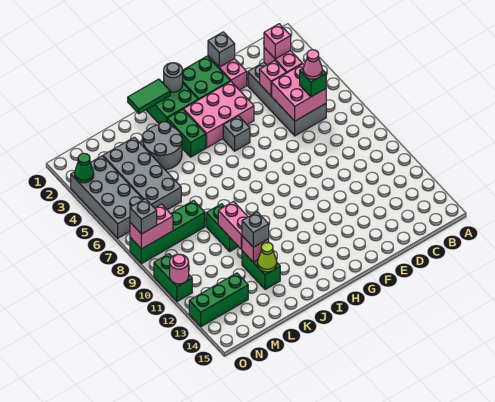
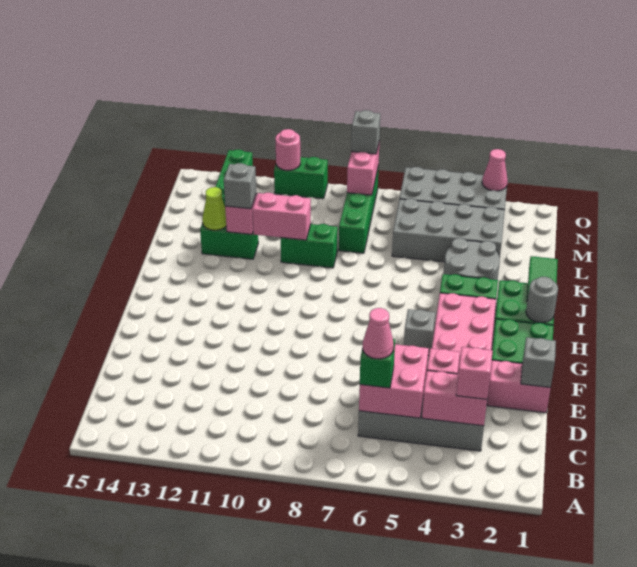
green cone O3 level 2 -> pink cone O3 level 2

